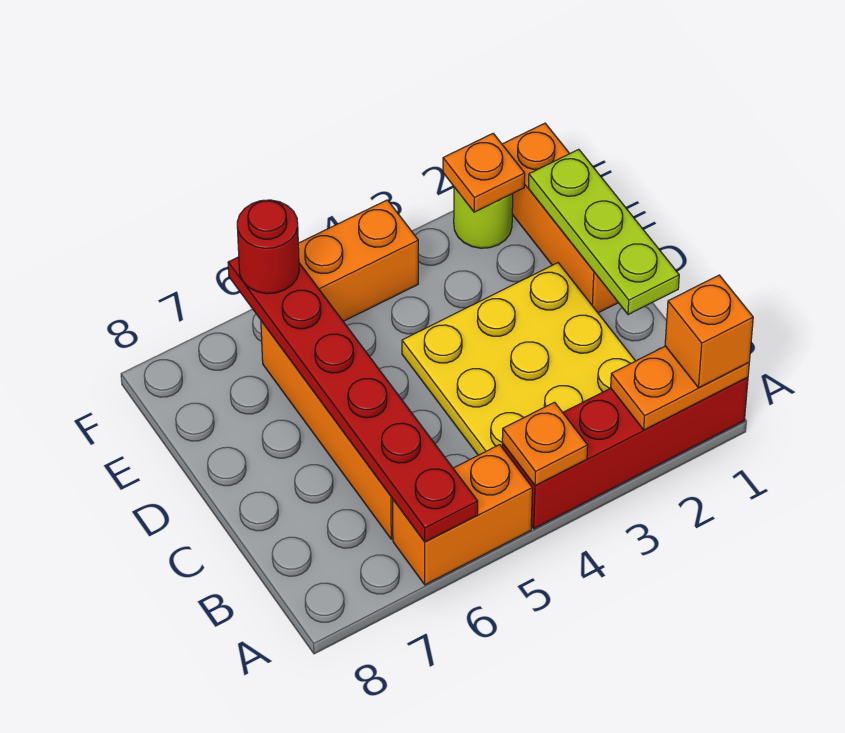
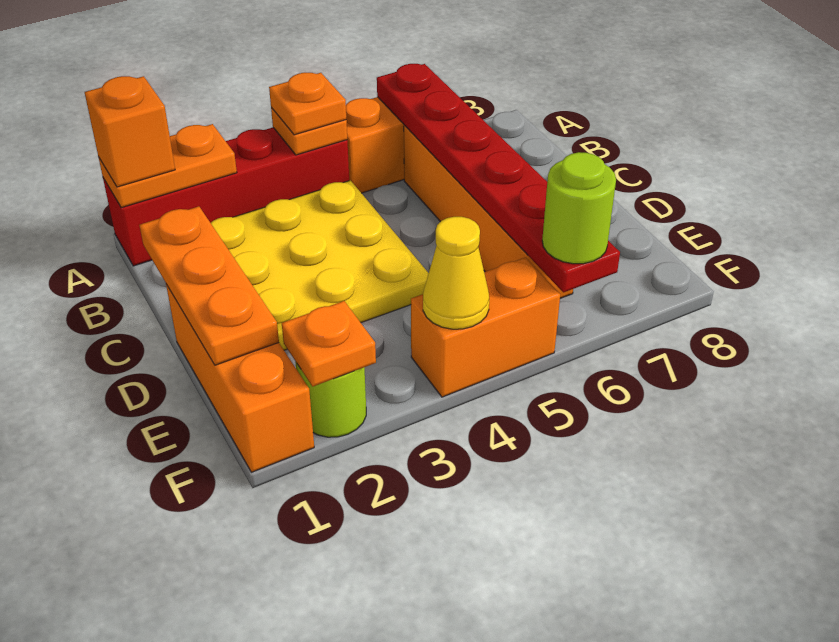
none -> orange plate A4 level 3
lime plate C1:E1 level 2 -> orange plate C1:E1 level 2
none -> yellow cone F4 level 2
red round brick F6 level 3 -> lime round brick F6 level 3

